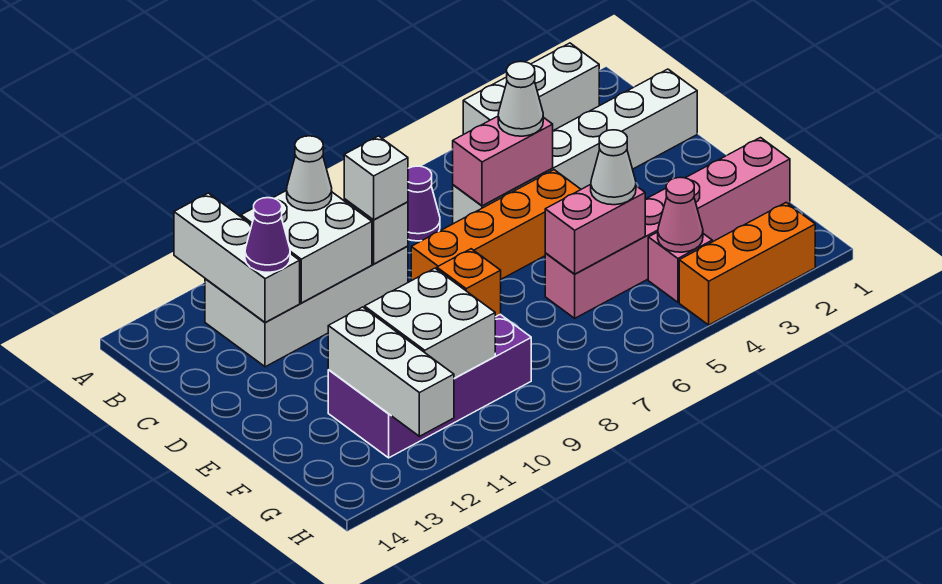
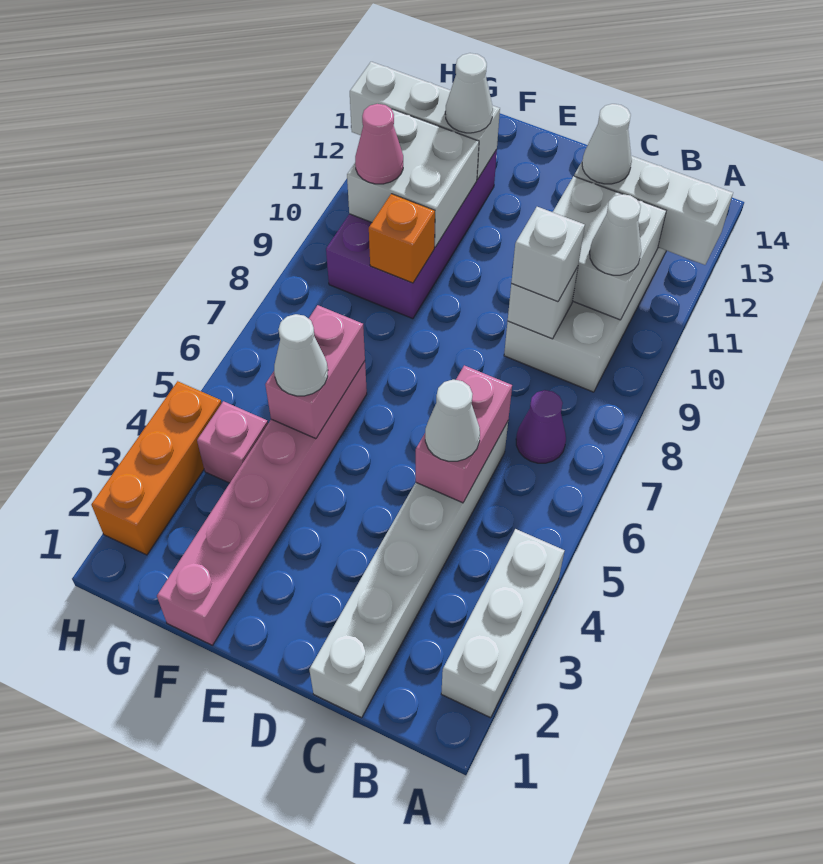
purple cone C12 level 3 -> white cone C12 level 3
orange brick D5:D8 level 1 -> none
none -> white cone F12 level 3
pink cone G4 level 2 -> pink cone G10 level 3

